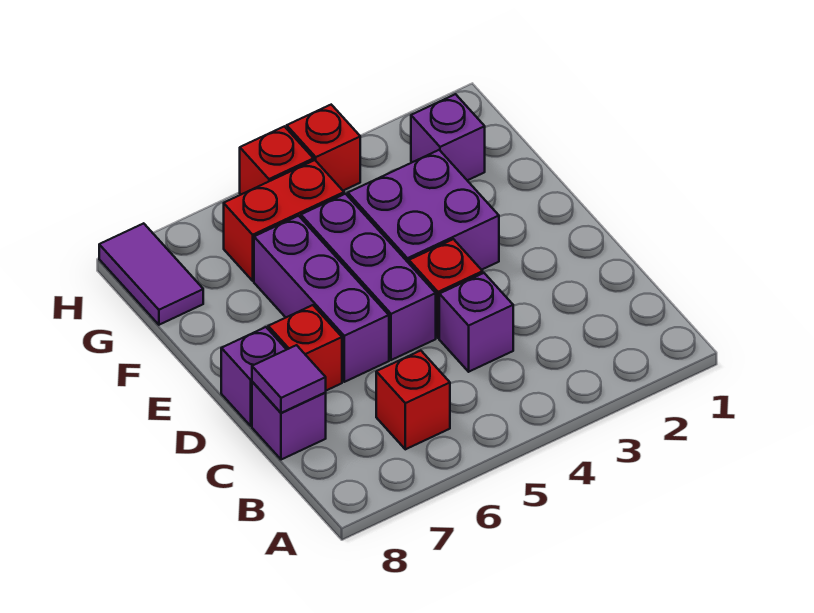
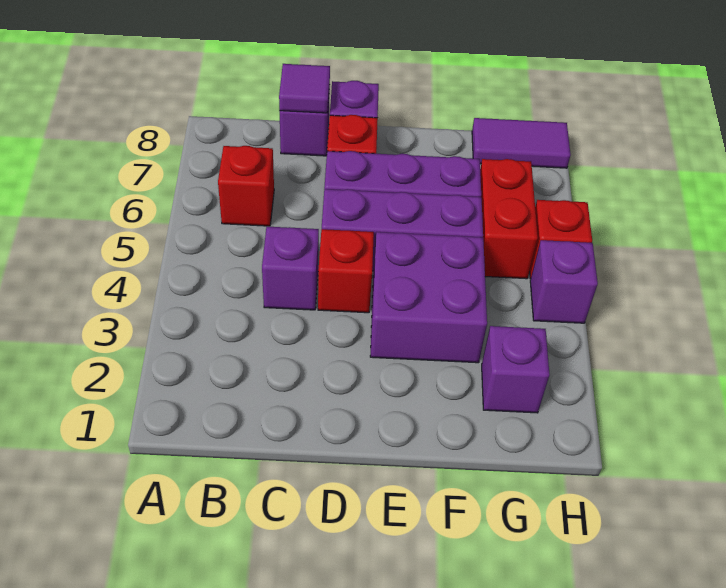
red brick H4 level 1 -> purple brick H4 level 1

